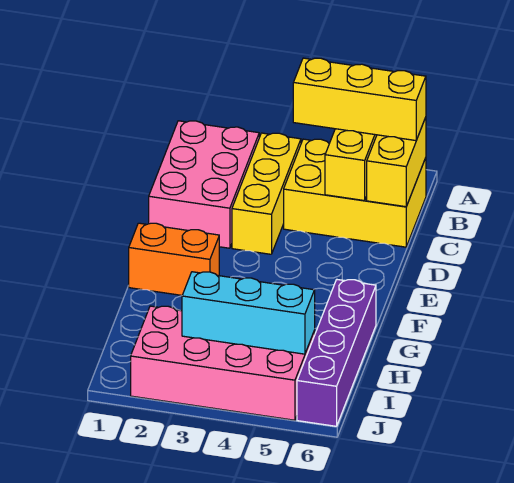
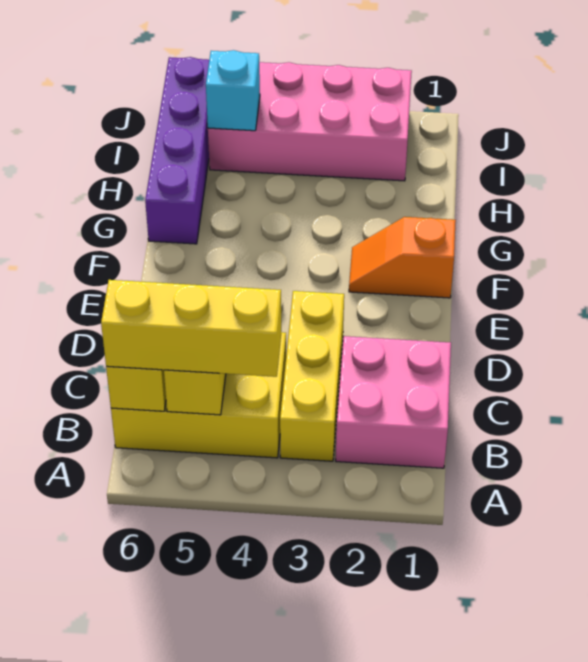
pink brick B1:D2 level 1 -> pink brick B1:C2 level 1
orange brick F1:F2 level 1 -> orange slope F1:F2 level 1 top 1
cyan brick I3:I5 level 2 -> cyan brick I5 level 2

